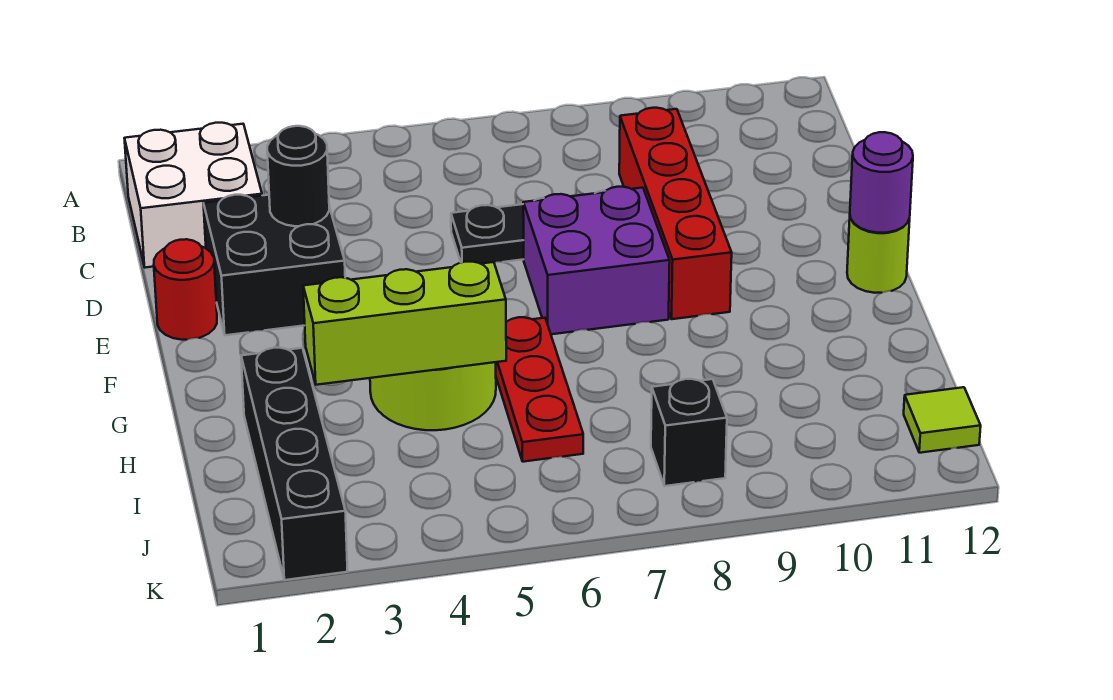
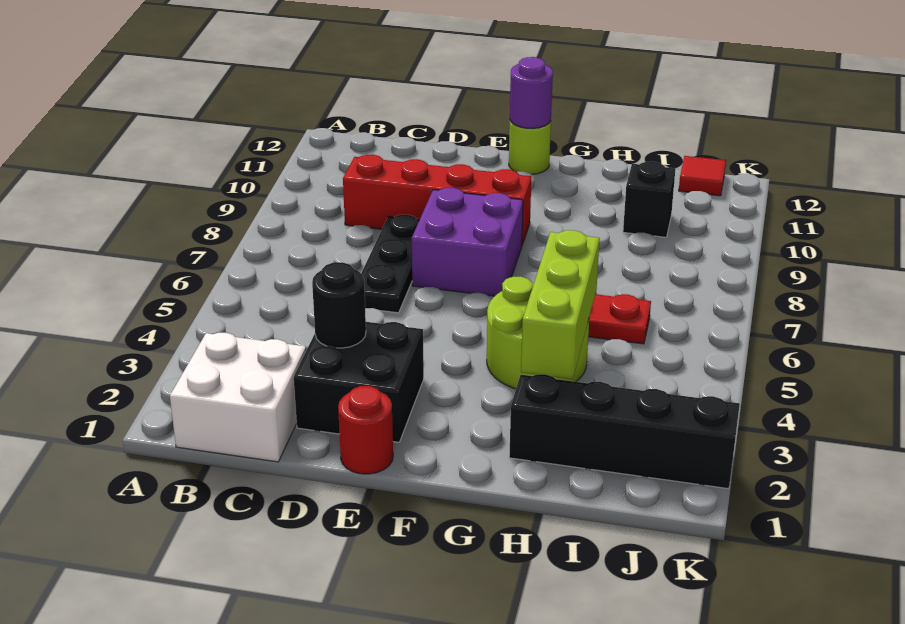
black brick J8 level 1 -> black brick I10 level 1
lime tile J12 level 1 -> red tile J12 level 1

